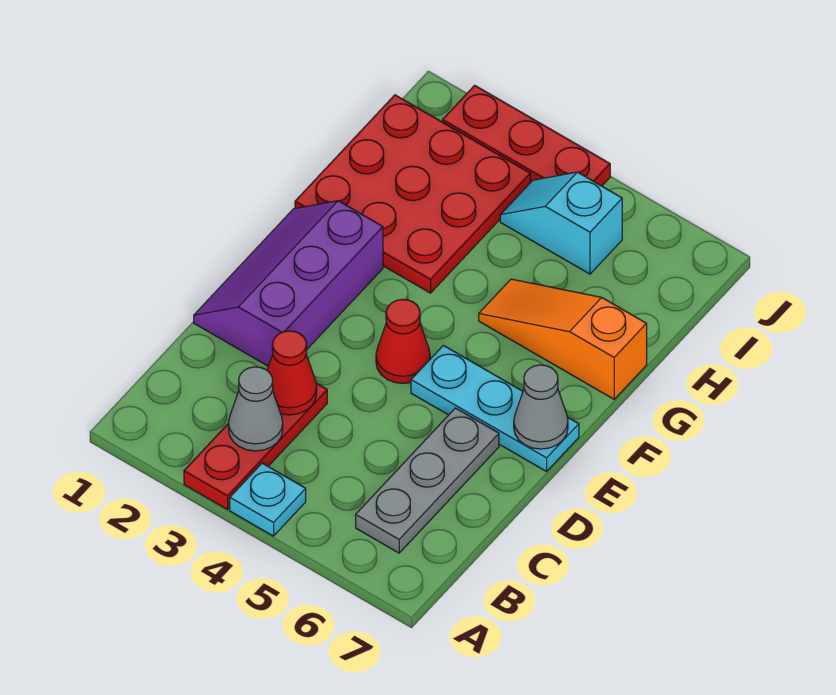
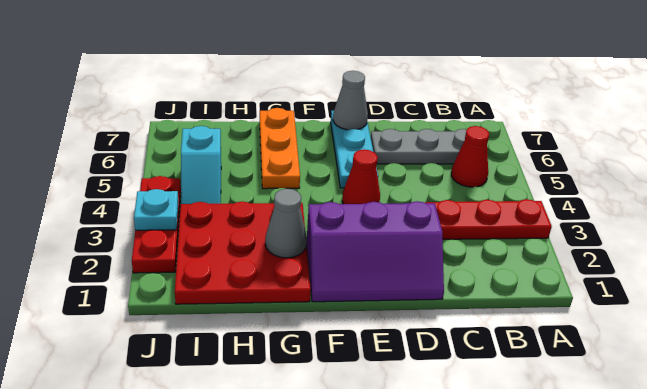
cyan plate A4 level 1 -> cyan plate J3 level 2
grey cone B3 level 2 -> grey cone G2 level 2
red cone C3 level 2 -> red cone B5 level 1
orange slope G5:G7 level 1 top 7 -> orange plate G5:G7 level 1

